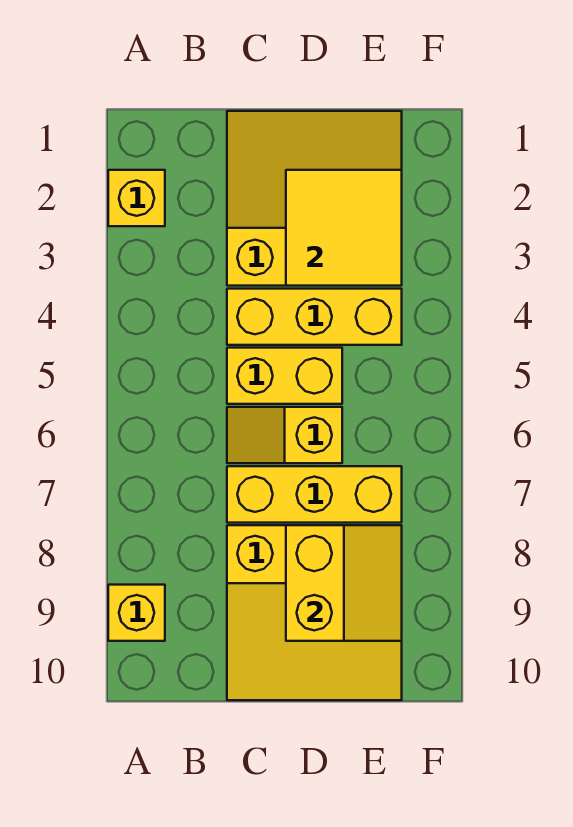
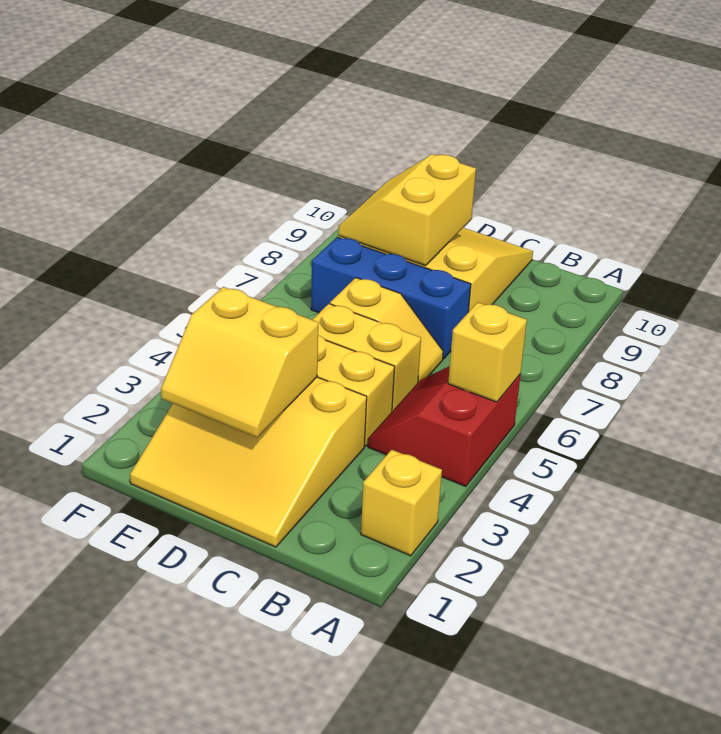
none -> red slope A4:B5 level 1 top A
yellow brick A9 level 1 -> yellow brick A5 level 2
yellow brick C7:E7 level 1 -> blue brick C7:E7 level 1
yellow tile D2:E3 level 2 -> yellow slope D2:E3 level 2 top 3

